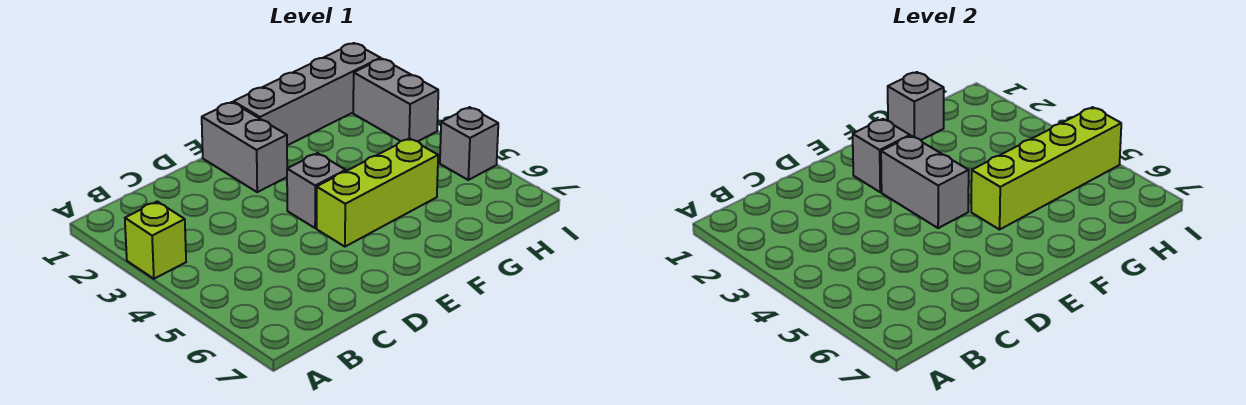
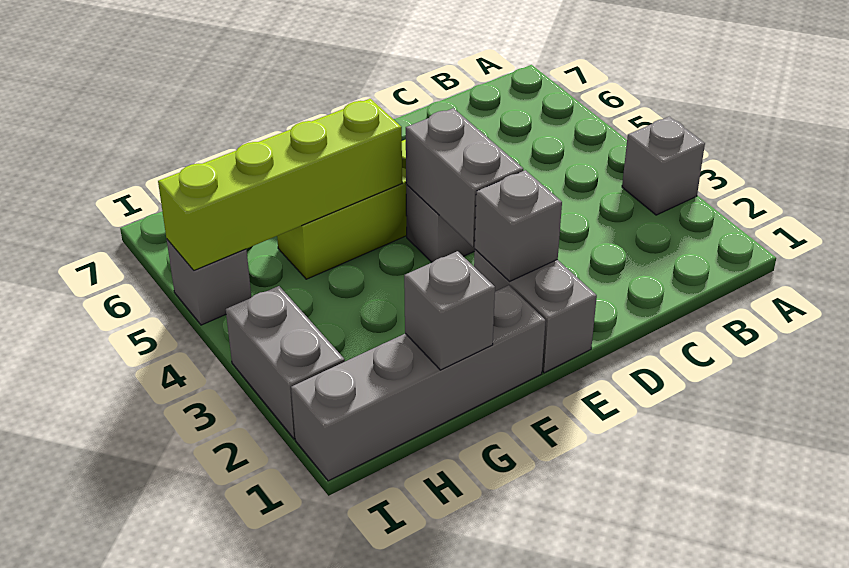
lime brick A3 level 1 -> grey brick A3 level 1

